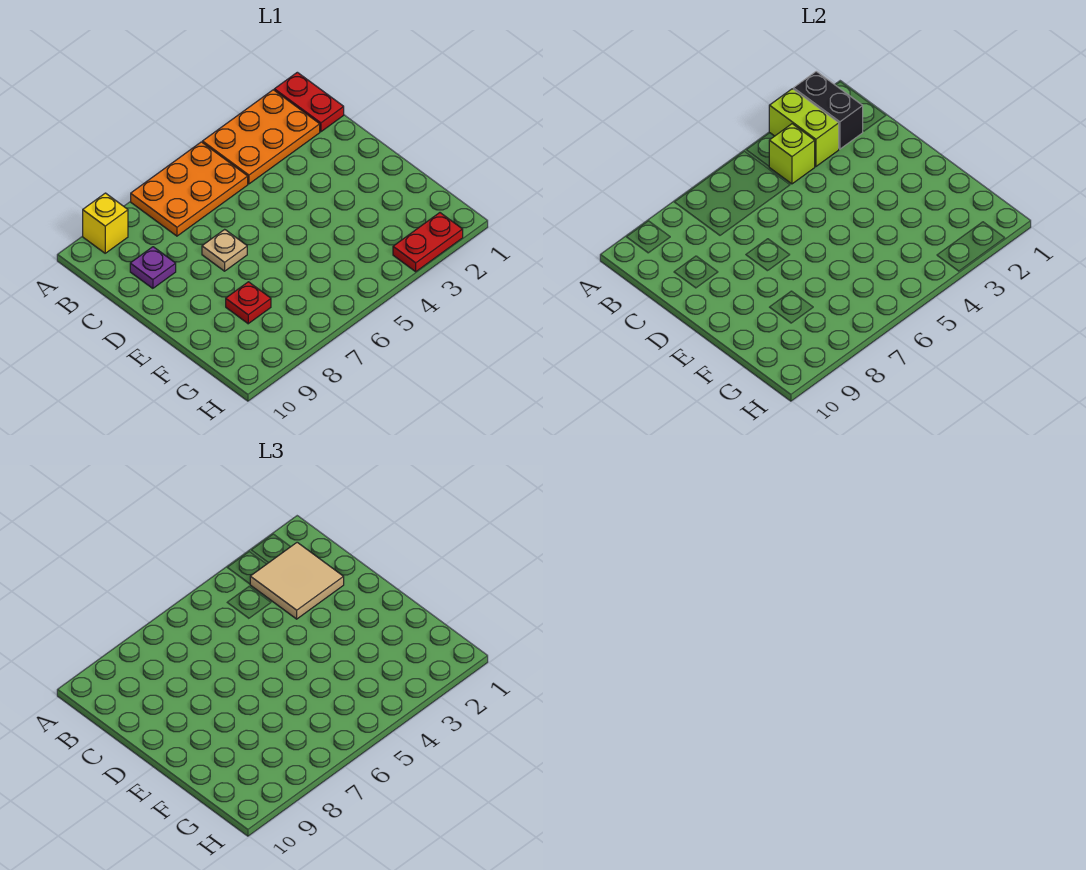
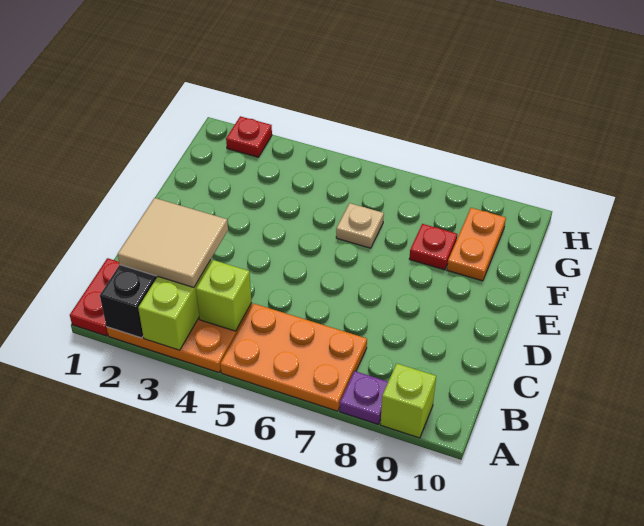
yellow brick A9 level 1 -> lime brick A9 level 1
purple plate C9 level 1 -> purple plate A8 level 1
tan plate D7 level 1 -> tan plate F6 level 1
none -> orange plate F9:G9 level 1
red plate H2:H3 level 1 -> red plate H2 level 1

